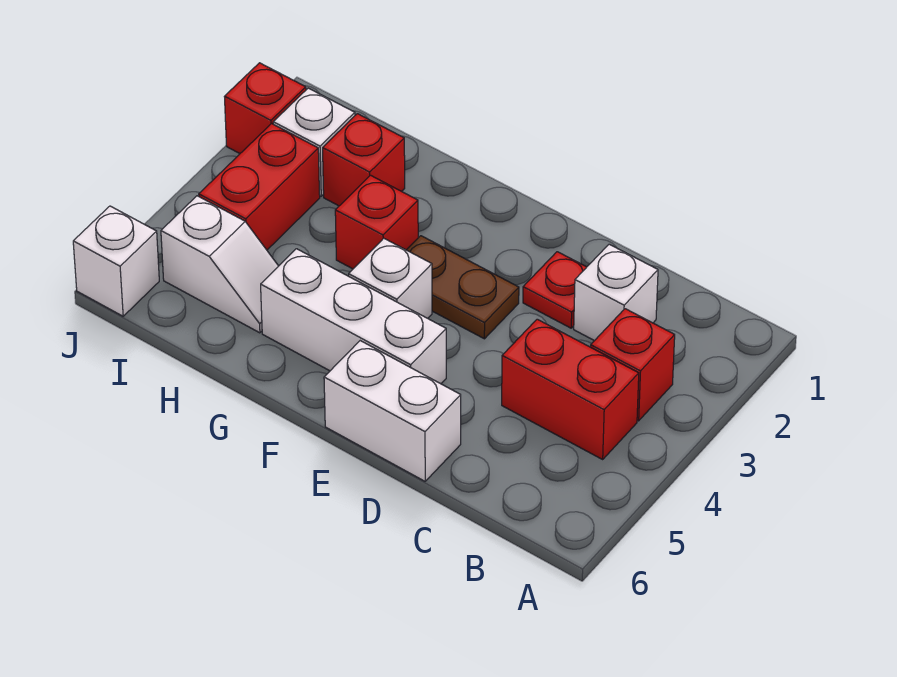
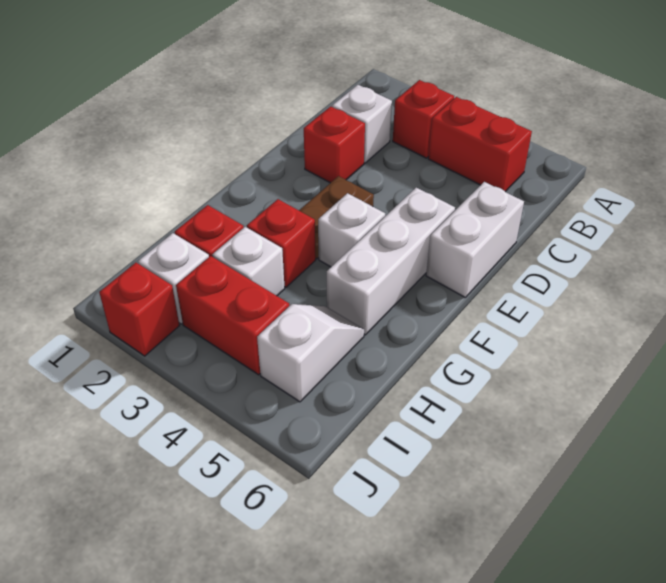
red brick B4:C4 level 1 -> red brick B4:B5 level 1
red plate D2 level 1 -> red brick D2 level 1
white brick J6 level 1 -> white brick H3 level 1

